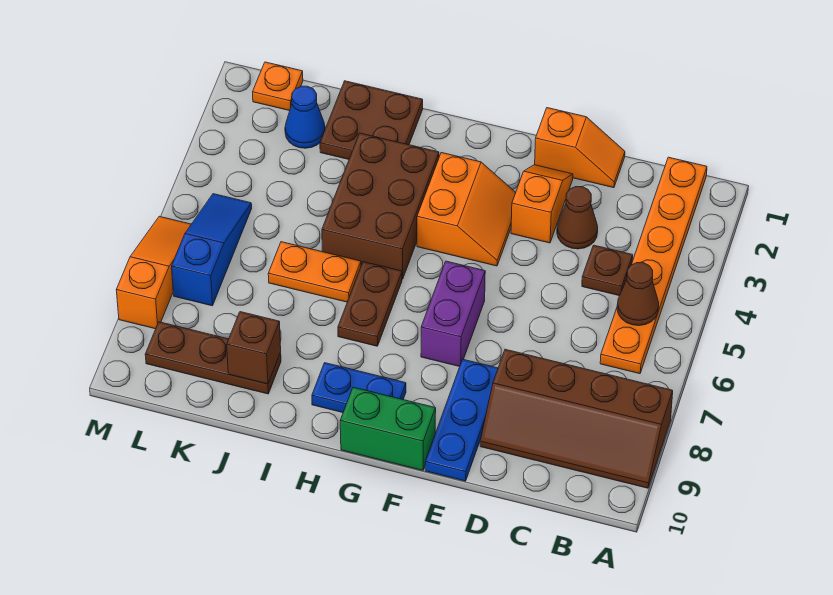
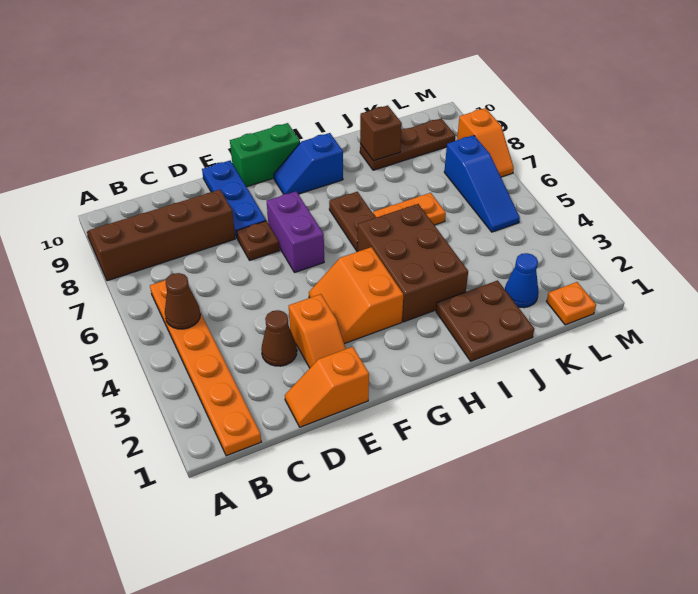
brown plate C4 level 1 -> brown plate E7 level 1
blue plate G9:H9 level 1 -> blue slope G9:H9 level 1 top H
orange slope M6:M8 level 1 top 8 -> orange slope M7:M8 level 1 top 8

